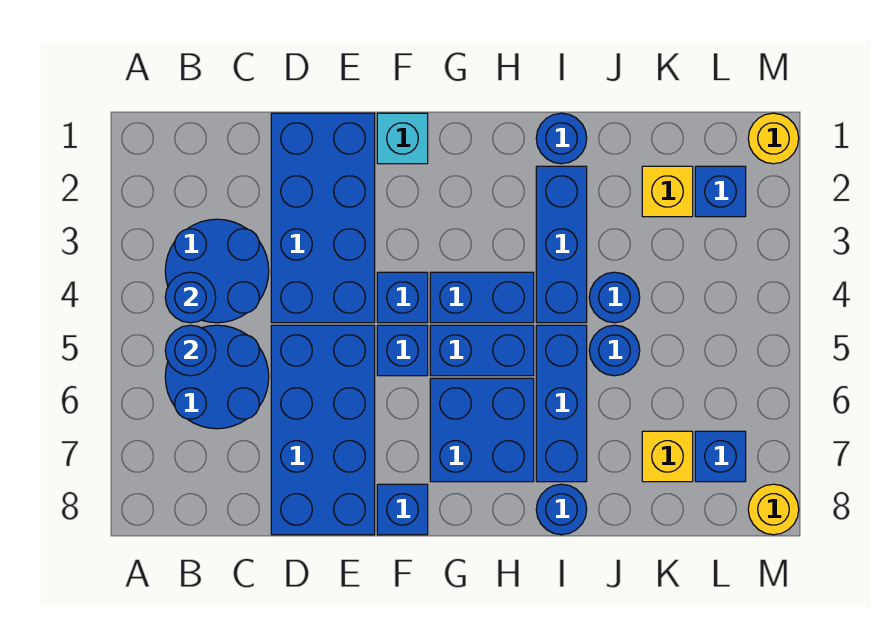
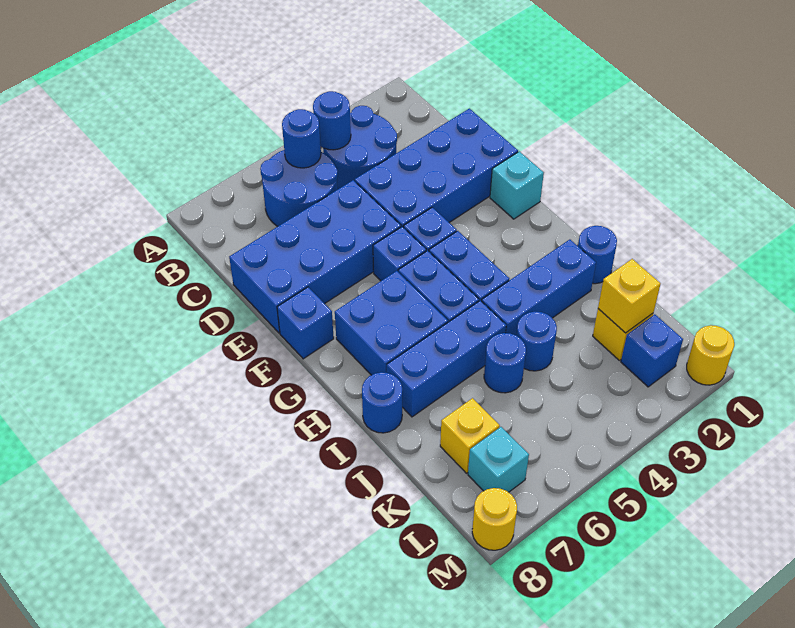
none -> yellow brick K2 level 2
blue brick L7 level 1 -> cyan brick L7 level 1

